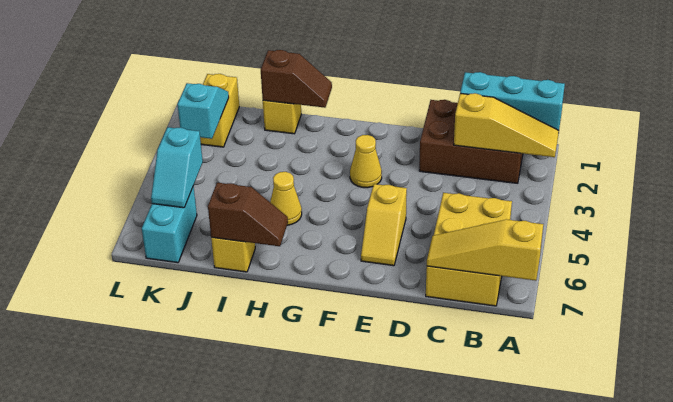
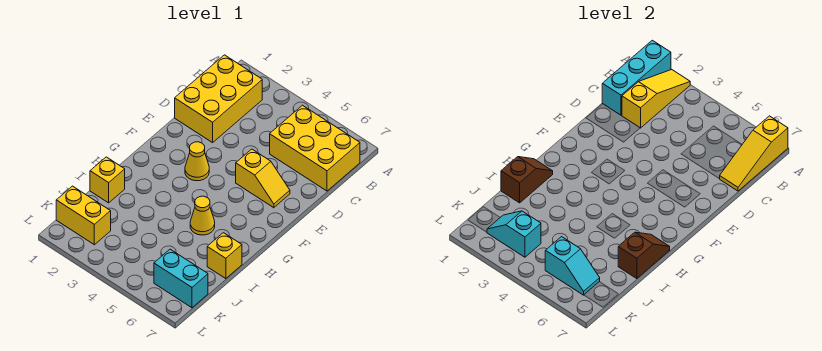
brown brick B1:D2 level 1 -> yellow brick B1:D2 level 1

